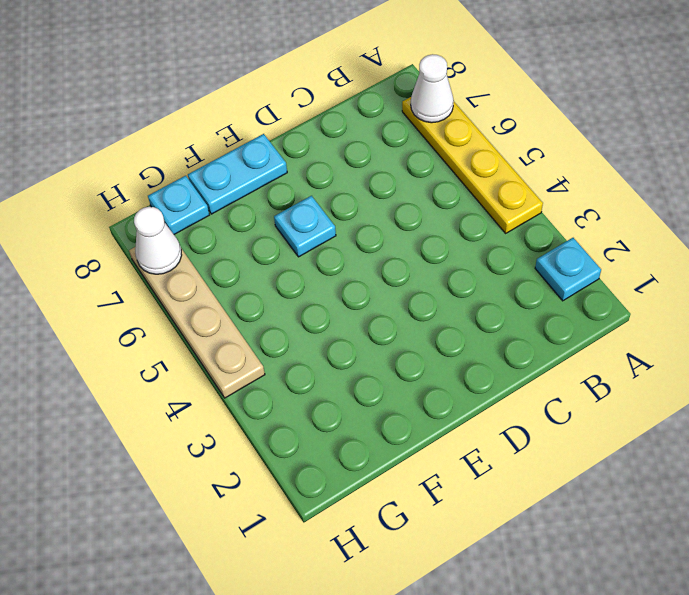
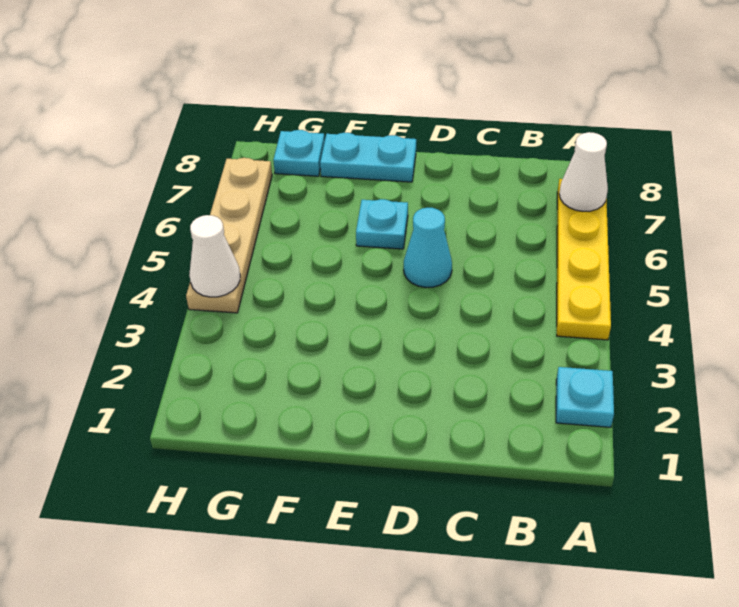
none -> cyan cone D5 level 1
white cone H7 level 2 -> white cone H4 level 2

